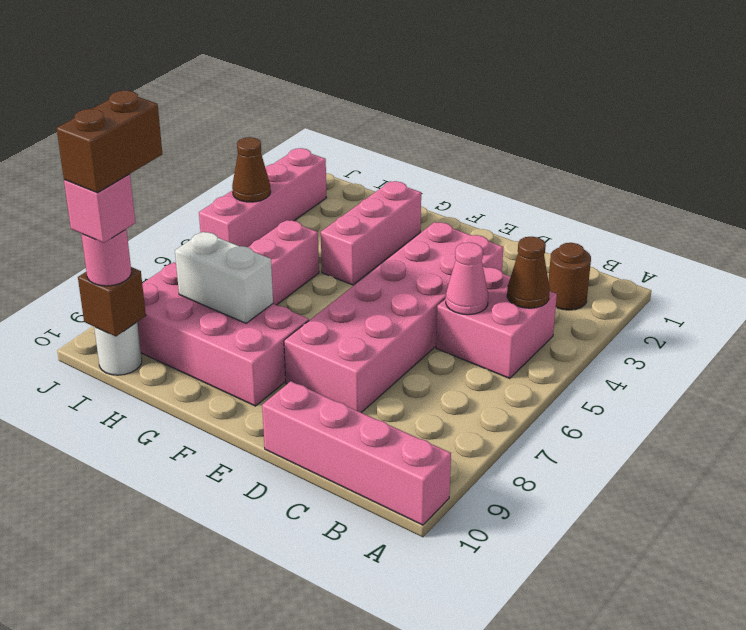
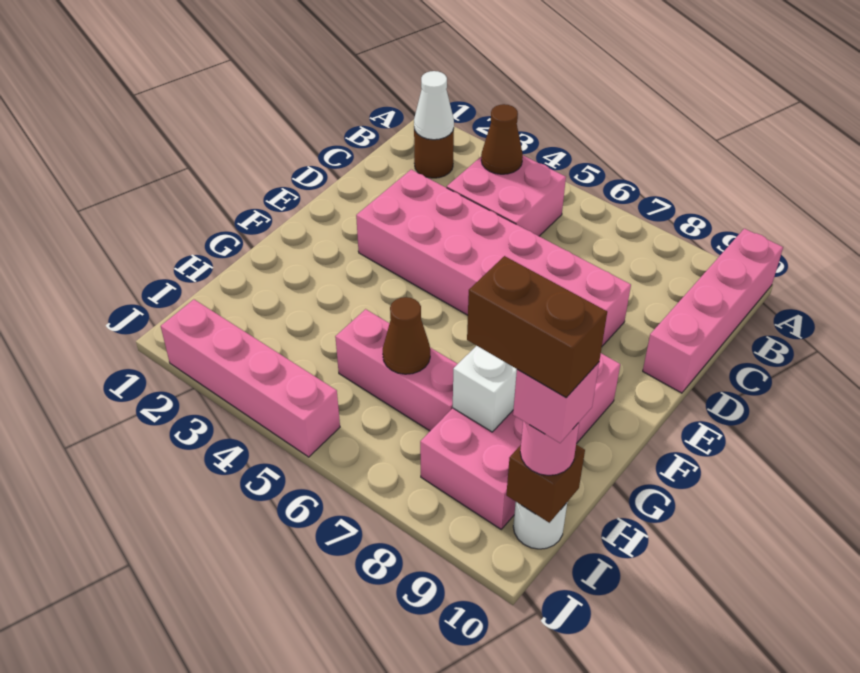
none -> white cone B2 level 2
pink cone C5 level 2 -> none
pink brick G2:G4 level 1 -> none
brown cone J4 level 2 -> brown cone H6 level 2

